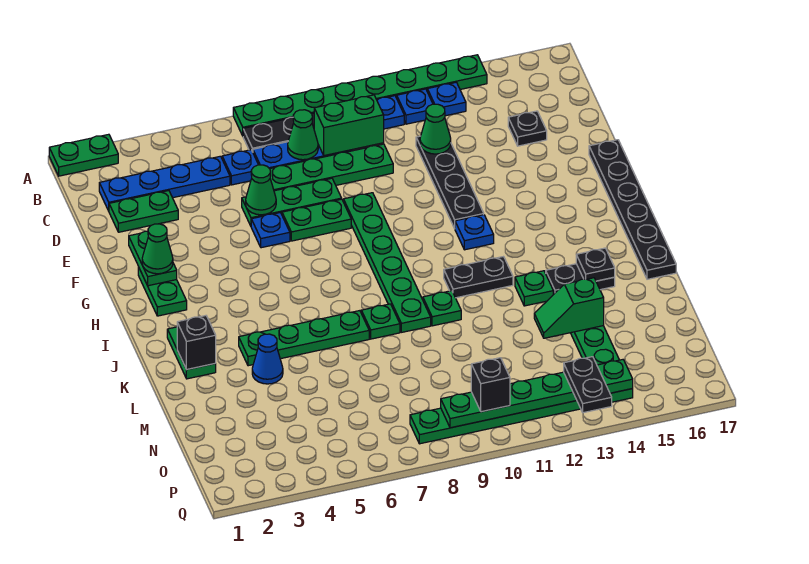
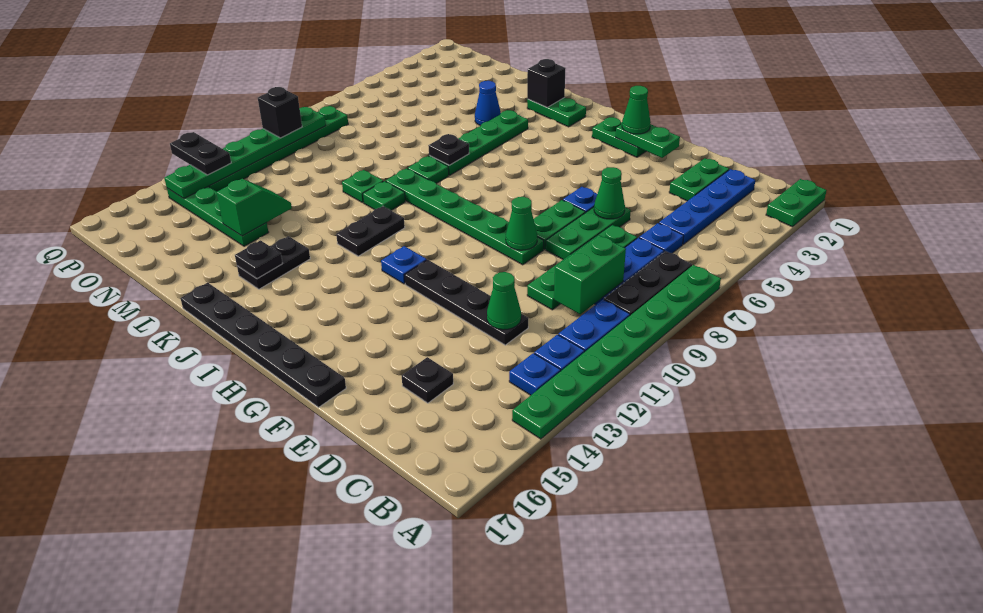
green cone C8 level 2 -> green cone F9 level 2
none -> black plate K7 level 2
green plate K13 level 1 -> green plate L10 level 1

